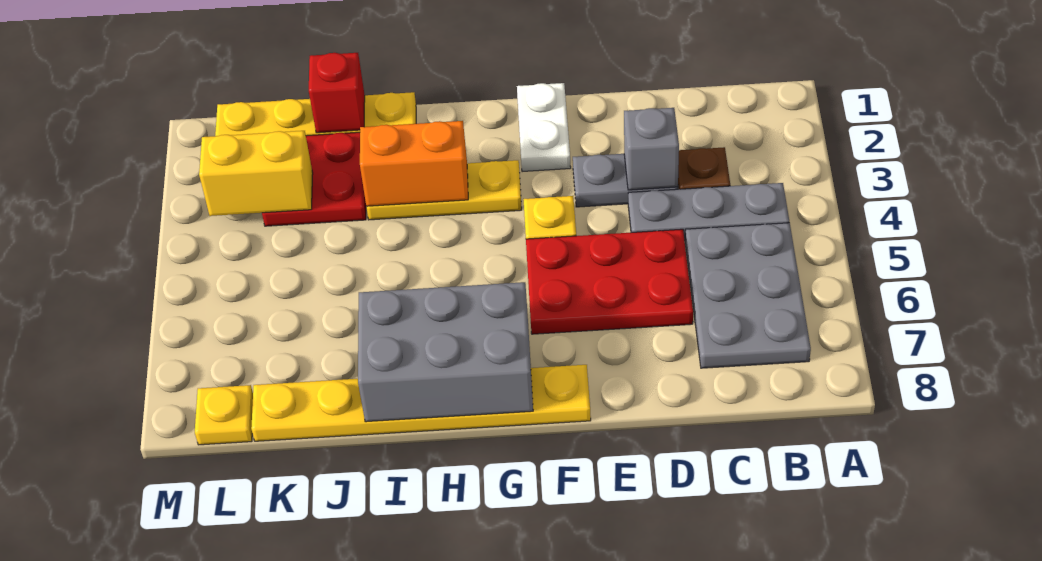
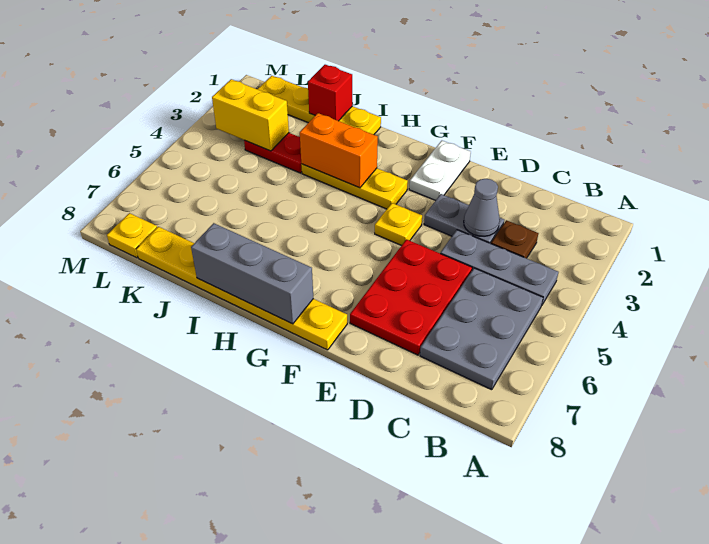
grey brick D3 level 2 -> grey cone D3 level 2
red plate D5:F6 level 1 -> red plate D5:E7 level 1
grey brick G7:I8 level 2 -> grey brick G8:I8 level 2
red plate J2:K3 level 1 -> red plate J3:K3 level 1

